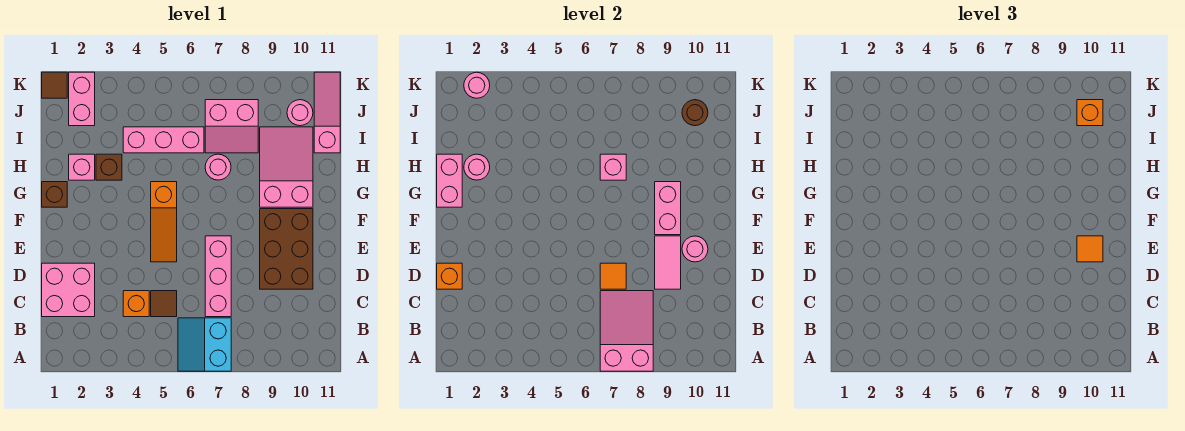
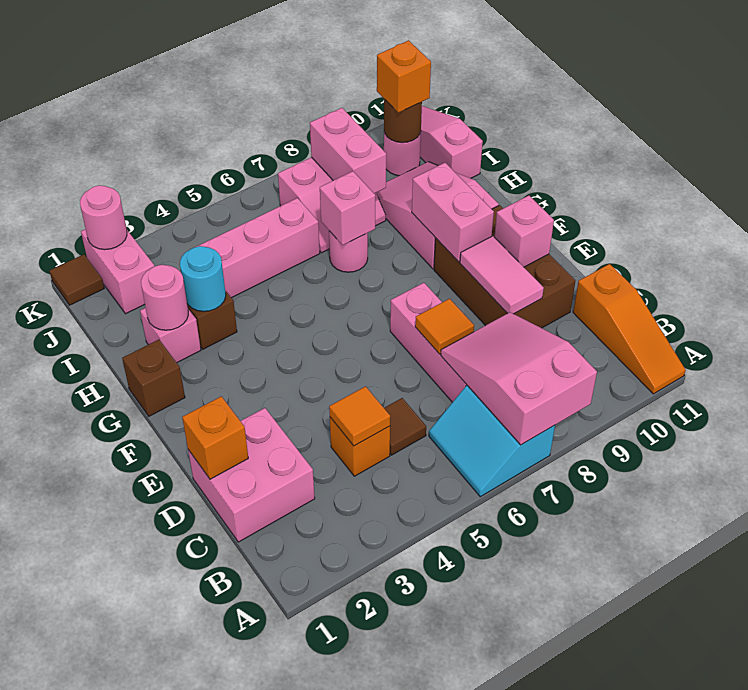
orange slope E5:G5 level 1 top G -> orange slope A11:C11 level 1 top C
pink round brick E10 level 2 -> pink brick E10 level 2
orange tile E10 level 3 -> orange tile C4 level 2
pink brick G1:H1 level 2 -> pink brick I8:J8 level 2
none -> cyan round brick H3 level 2

